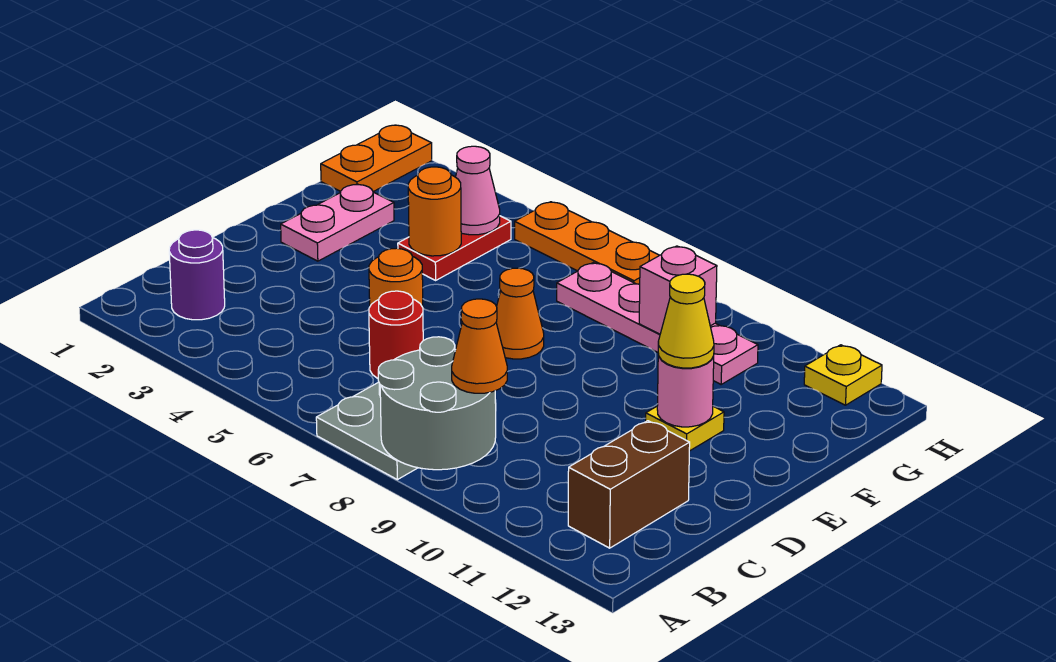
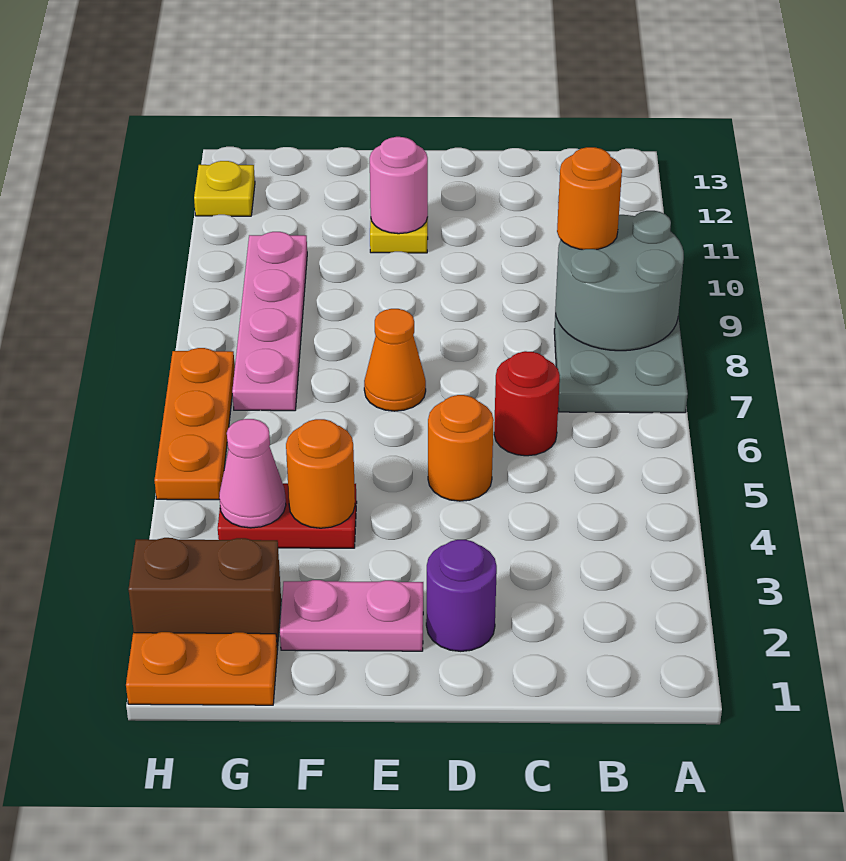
purple round brick B2 level 1 -> purple round brick D2 level 1
orange cone B9 level 3 -> orange round brick B9 level 3
brown brick B12:C12 level 1 -> brown brick G2:H2 level 1
yellow cone E11 level 3 -> none
pink brick G9 level 2 -> none

